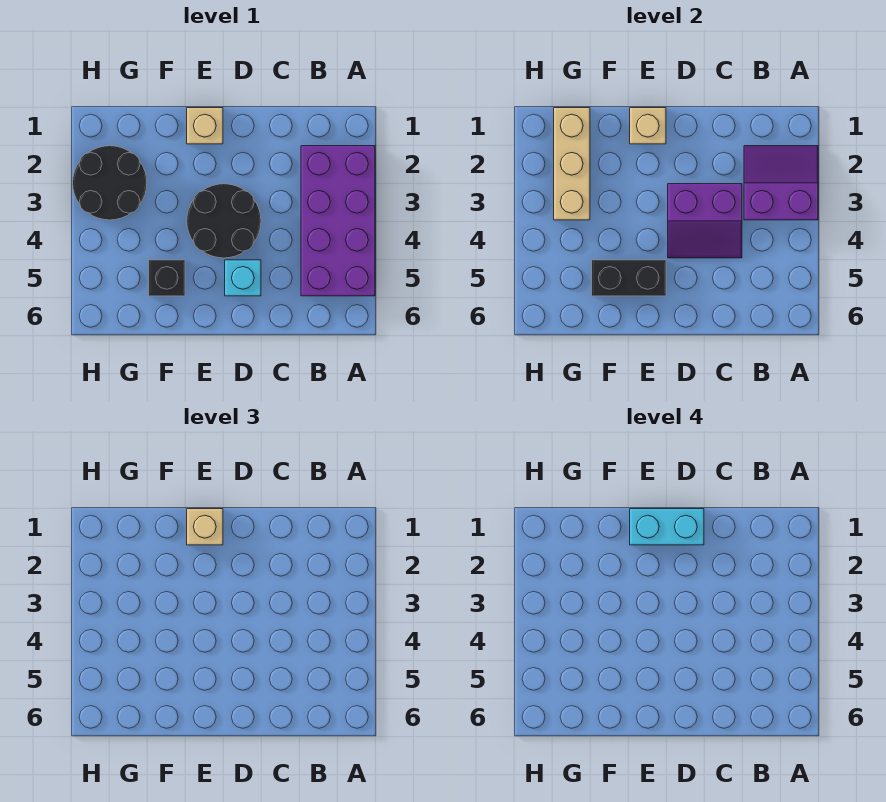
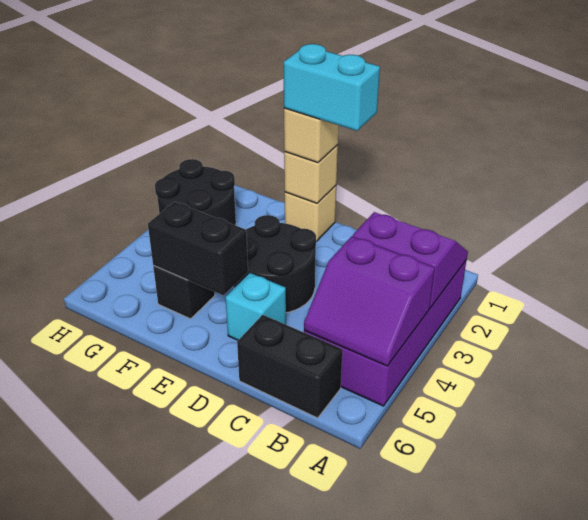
none -> black brick B6:C6 level 1
purple slope C3:D4 level 2 top 3 -> purple slope A4:B5 level 2 top 4
tan brick G1:G3 level 2 -> none

